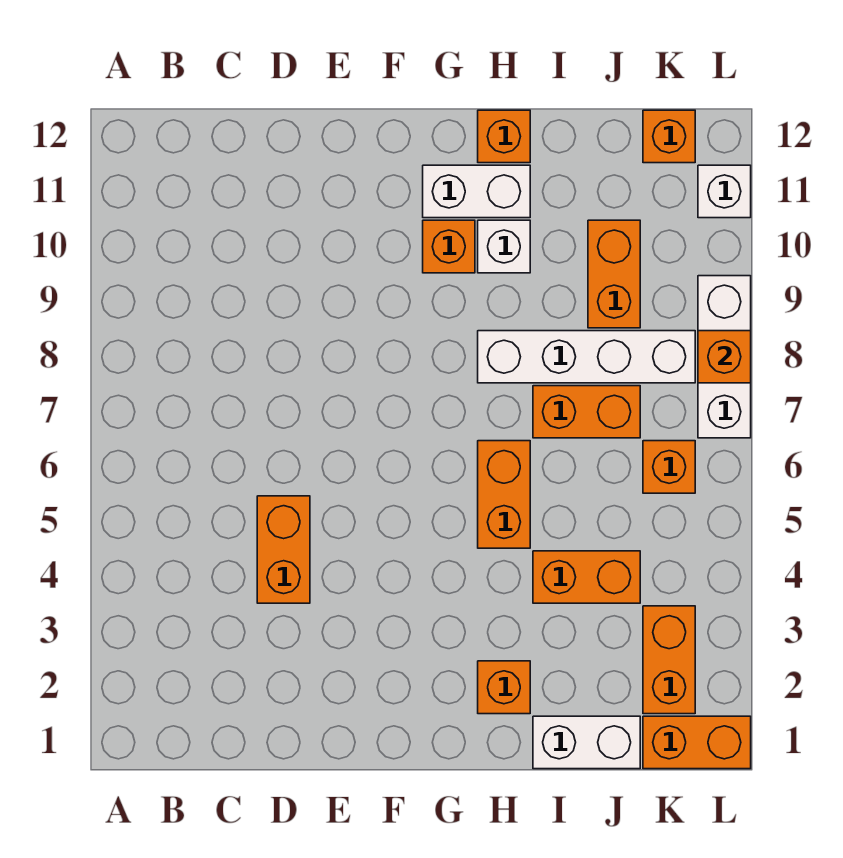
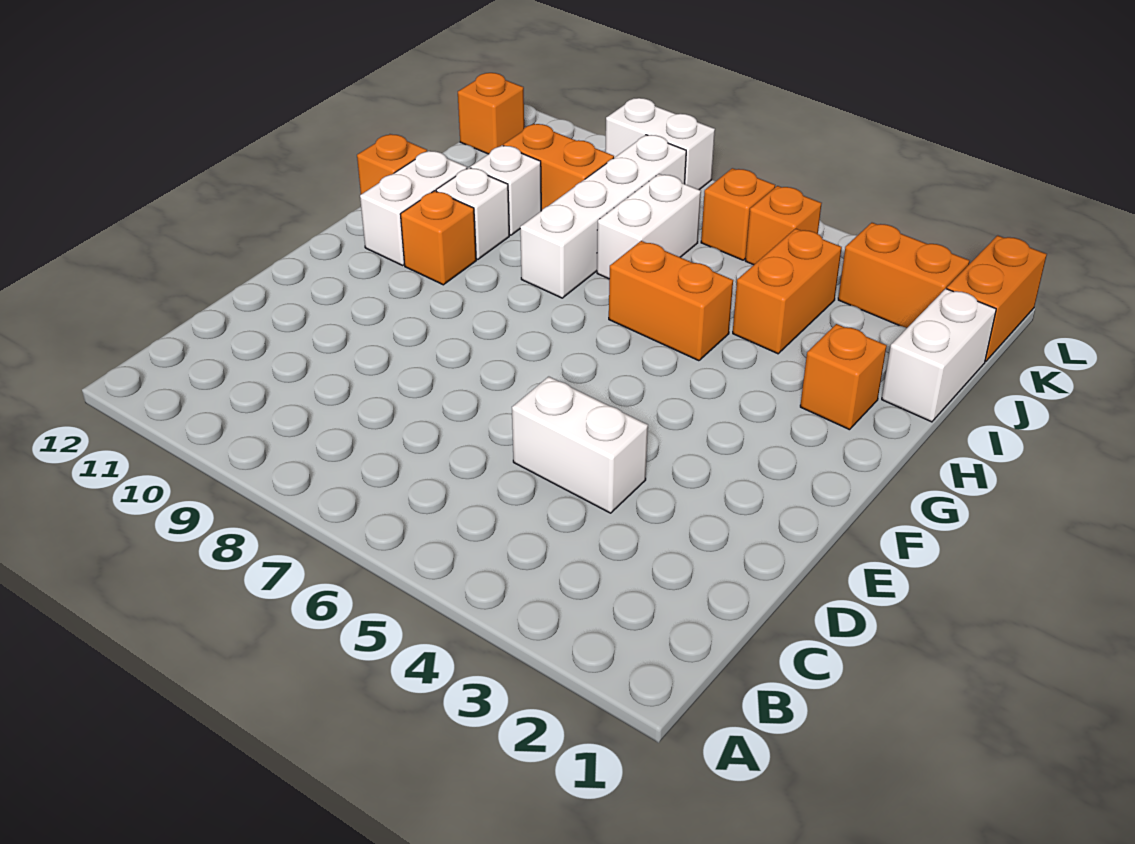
orange brick D4:D5 level 1 -> white brick D4:D5 level 1
orange brick I7:J7 level 1 -> white brick I7:J7 level 1
white brick L7:L9 level 1 -> white brick L8:L9 level 1
orange brick L8 level 2 -> orange brick K5 level 1
white brick L11 level 1 -> white brick I10 level 1

